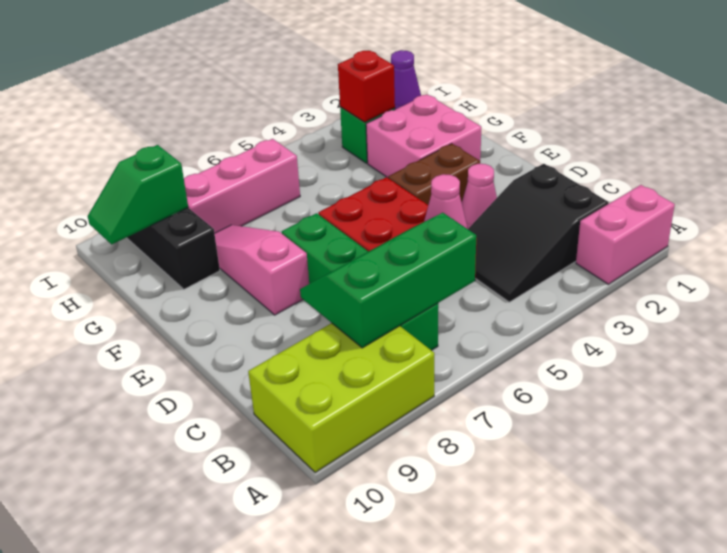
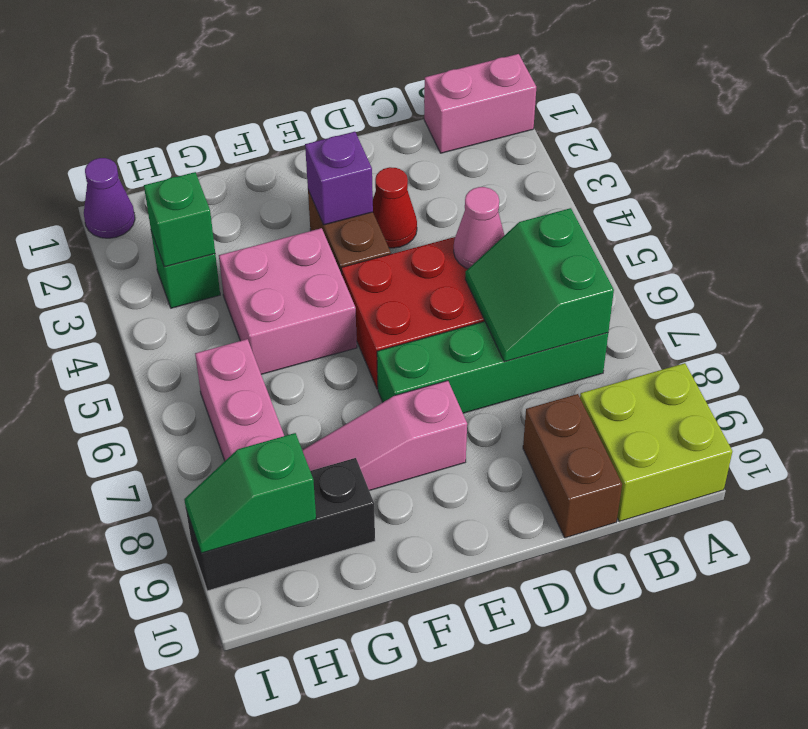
pink brick A1:A2 level 1 -> pink brick A1:B1 level 1
lime brick A8:B10 level 1 -> lime brick A9:B10 level 1
black slope B2:C4 level 1 top 2 -> none
green slope B6:C8 level 2 top B -> green slope B6:C7 level 2 top B
none -> brown brick C9:C10 level 1
pink cone D3 level 1 -> red cone D3 level 1
none -> purple brick E3 level 2
pink brick F2:G3 level 1 -> pink brick F4:G5 level 1
red brick H3 level 2 -> green brick H3 level 2
green slope H9:H10 level 2 top 9 -> green slope H9:I9 level 2 top H

